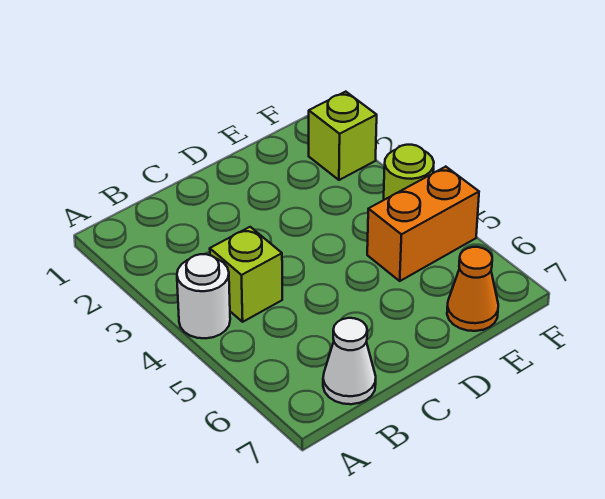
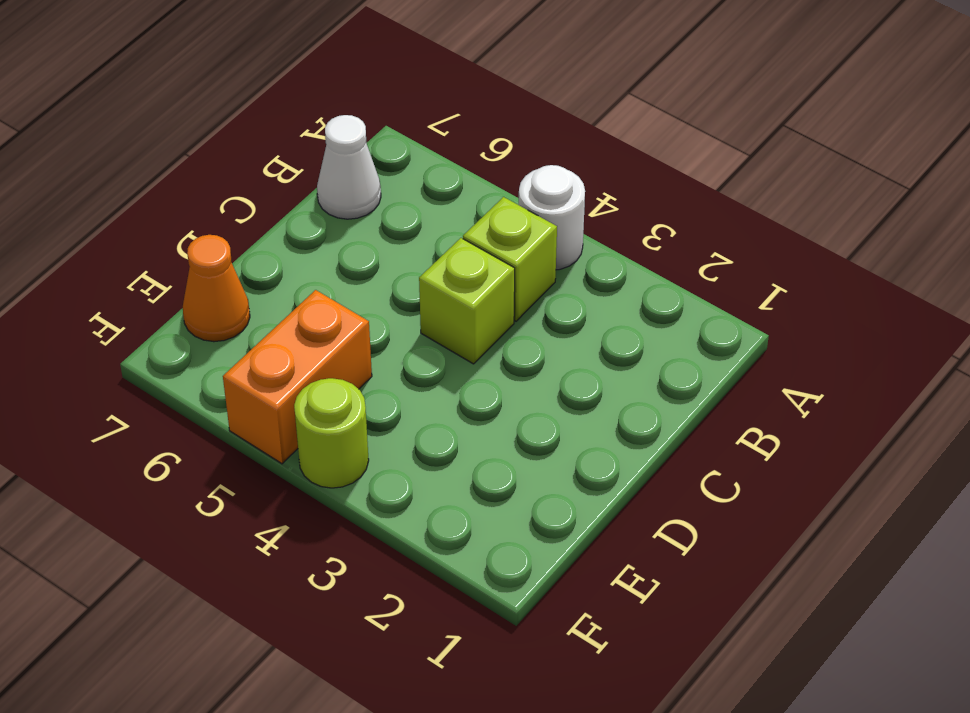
lime brick F2 level 1 -> lime brick C4 level 1

